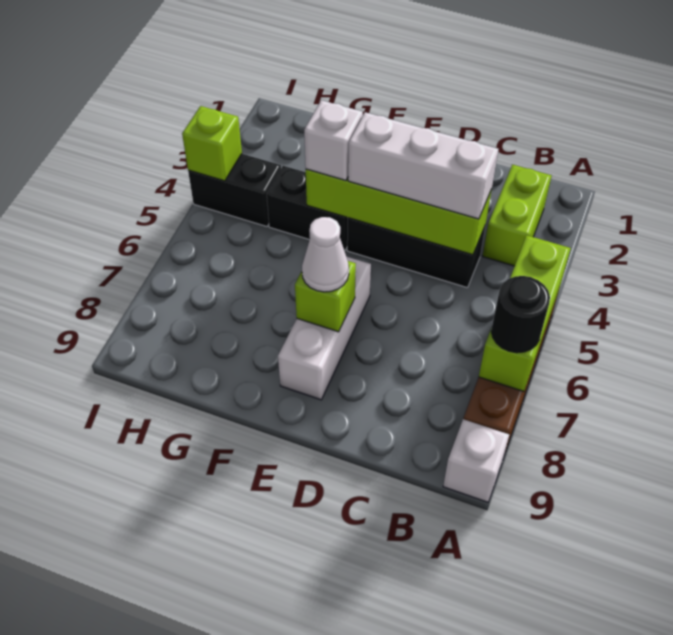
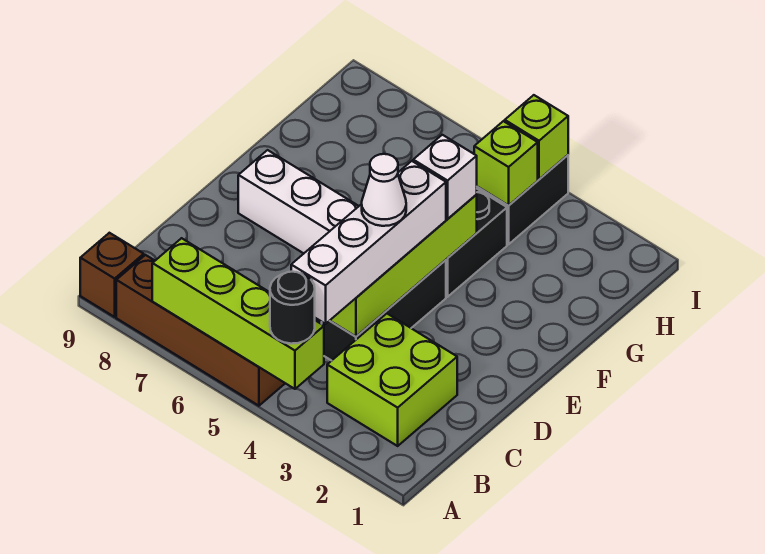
lime brick A5:A7 level 2 -> lime brick A4:A7 level 2
black round brick A7 level 3 -> black round brick A4 level 3
white brick A9 level 1 -> brown brick A9 level 1
lime brick B2:B3 level 1 -> lime brick B2:C3 level 1
white brick C4:E4 level 3 -> white brick B4:E4 level 3
lime brick E7 level 2 -> lime brick H4 level 2
white cone E7 level 3 -> white cone D4 level 4

